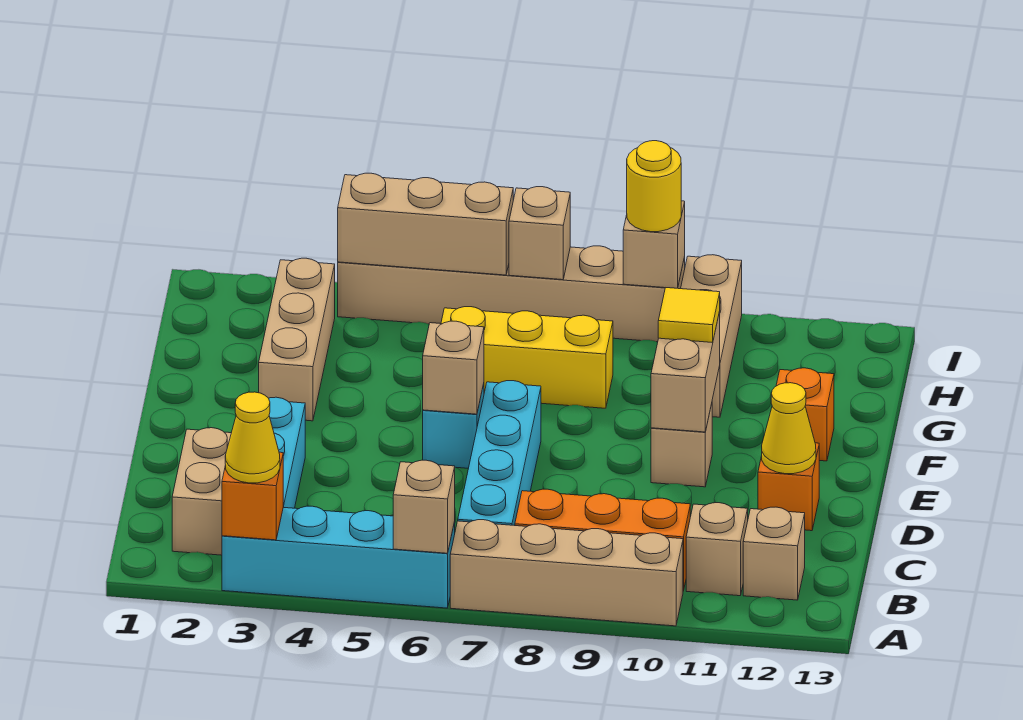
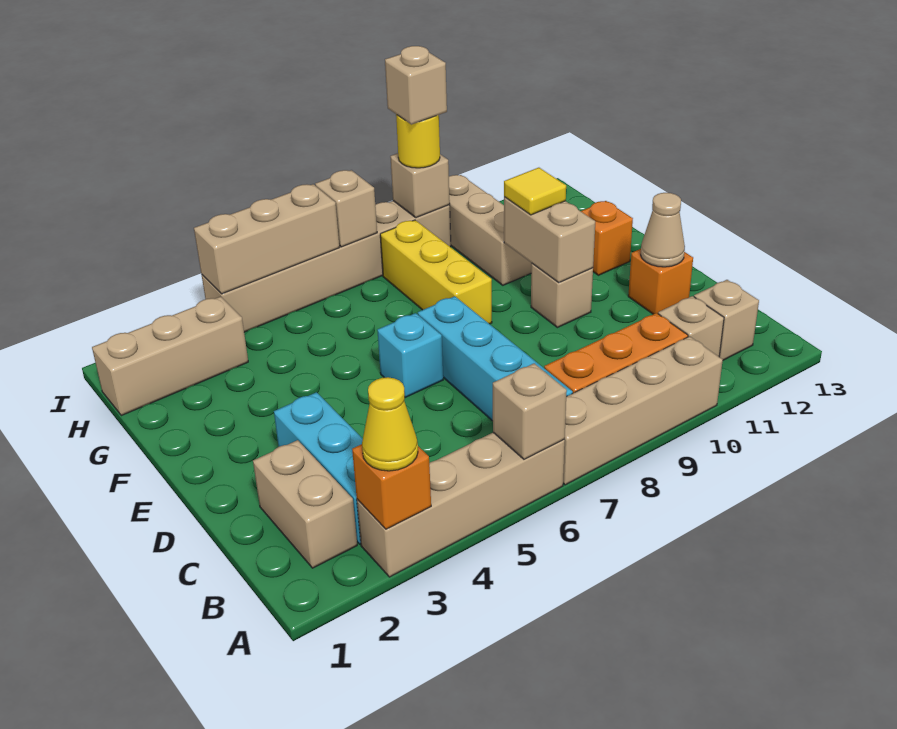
cyan brick A3:A6 level 1 -> tan brick A3:A6 level 1
yellow cone D12 level 2 -> tan cone D12 level 2
tan brick E6 level 2 -> tan brick I9 level 4
tan brick F3:H3 level 1 -> tan brick H1:H3 level 1
yellow brick G6:G8 level 1 -> yellow brick F8:H8 level 1

